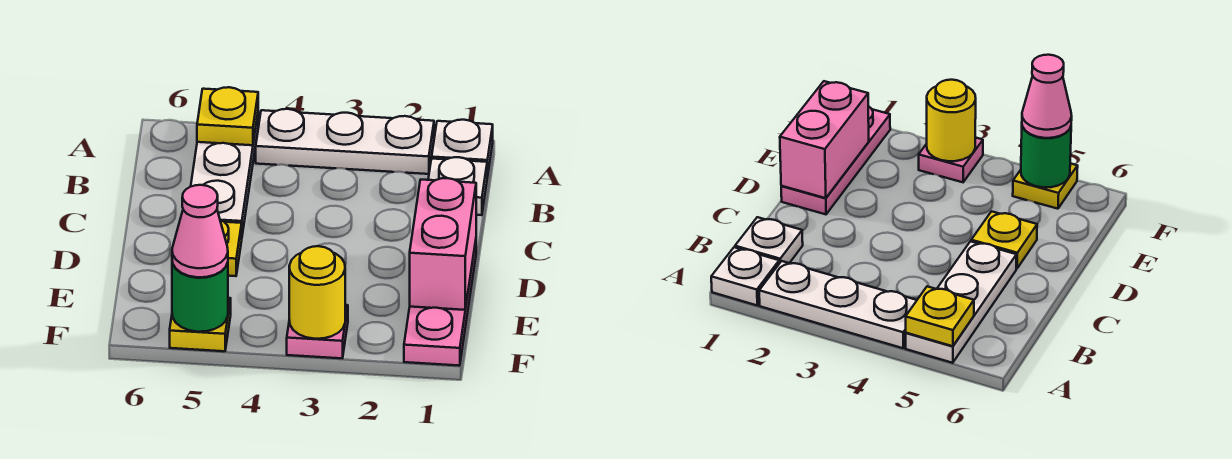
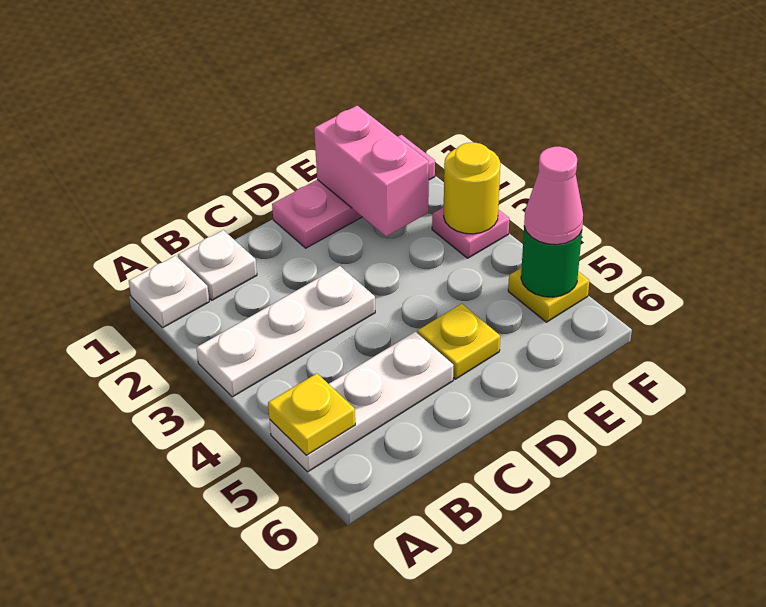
white plate A2:A4 level 1 -> white plate A3:C3 level 1
pink brick D1:E1 level 2 -> pink brick E1:E2 level 2

